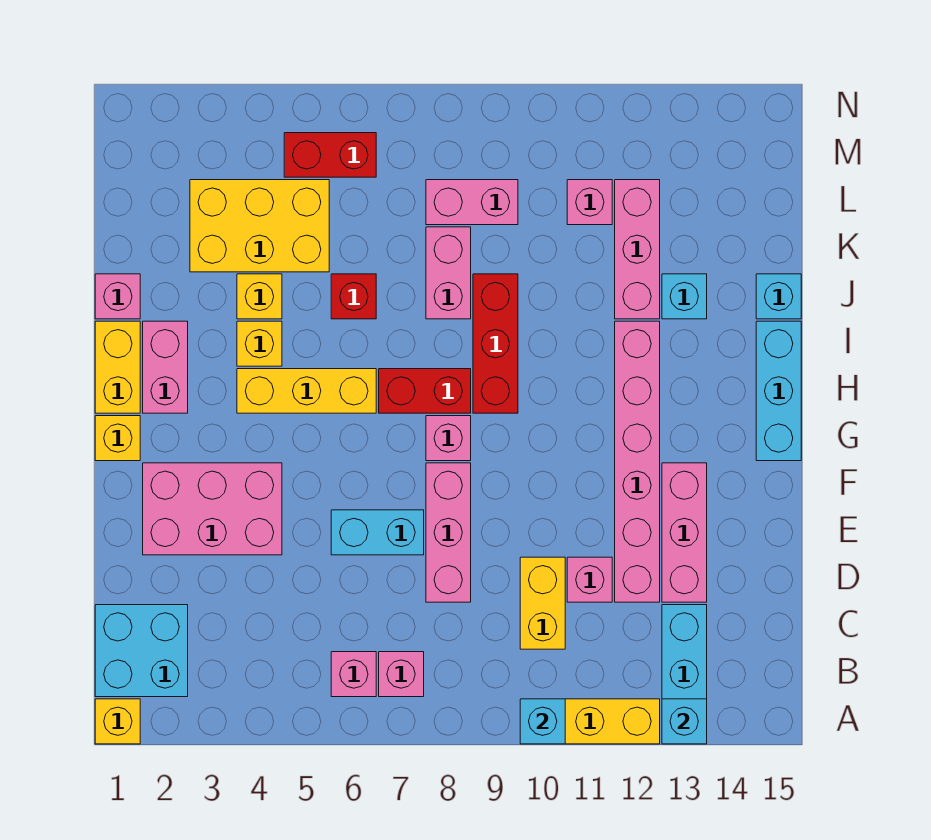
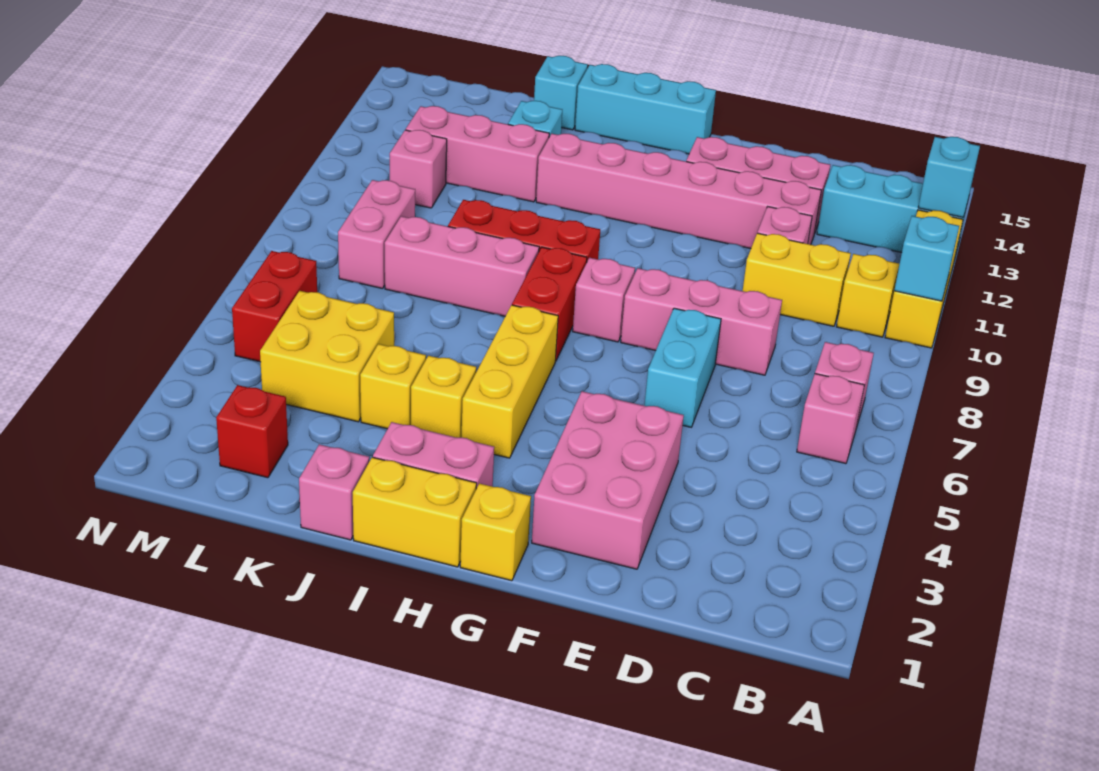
yellow brick A1 level 1 -> yellow brick B10 level 1
cyan brick B1:C2 level 1 -> none
red brick J6 level 1 -> red brick L2 level 1
pink brick J8:K8 level 1 -> pink brick I8:K8 level 1
yellow brick K3:L5 level 1 -> yellow brick K4:L5 level 1

